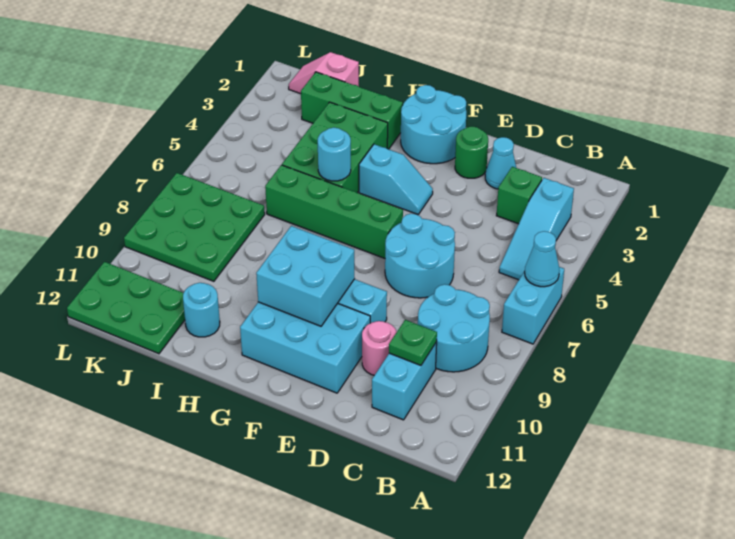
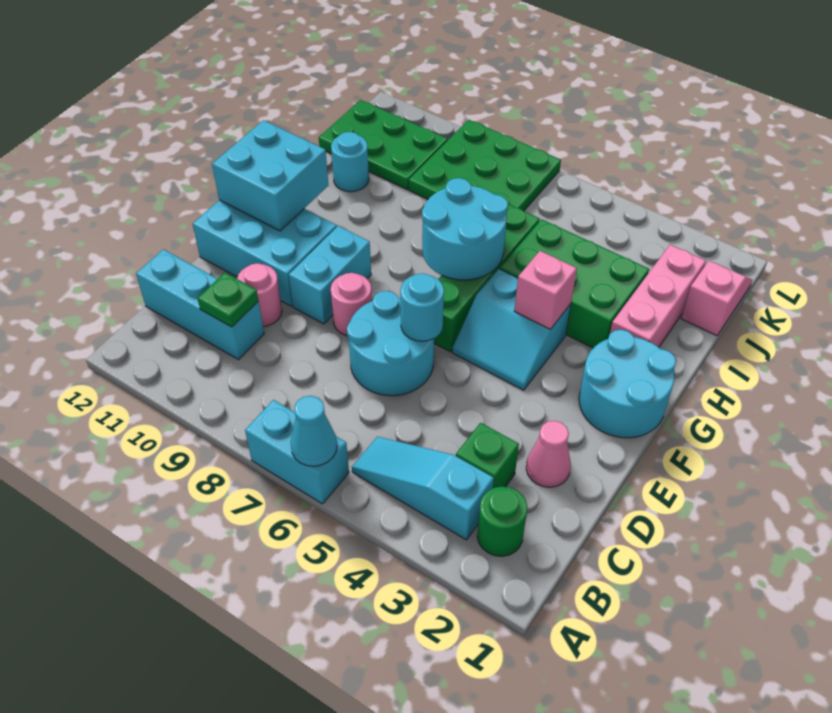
cyan round brick B8:C9 level 1 -> cyan round brick G6:H7 level 2
cyan brick C10:C11 level 1 -> cyan brick C10:C12 level 1
cyan cone D2 level 1 -> pink cone D2 level 1
green round brick E2 level 1 -> green round brick B2 level 1
none -> pink round brick E8 level 1
cyan brick E10:G11 level 1 -> cyan brick E10:F12 level 1
cyan slope F4:G4 level 1 top G -> cyan slope F4:G5 level 1 top G
cyan brick F9:G10 level 2 -> cyan brick F11:G12 level 2
none -> pink brick G4 level 2
green brick H2:J2 level 1 -> pink brick H2:J2 level 1
cyan round brick H5 level 2 -> cyan round brick E6 level 2
green plate J11:L12 level 1 -> green plate J10:K12 level 1

